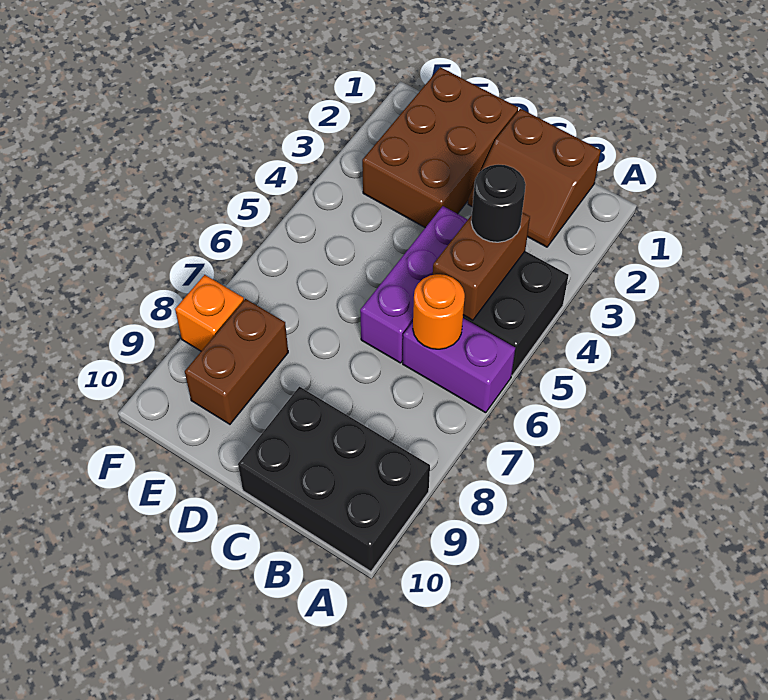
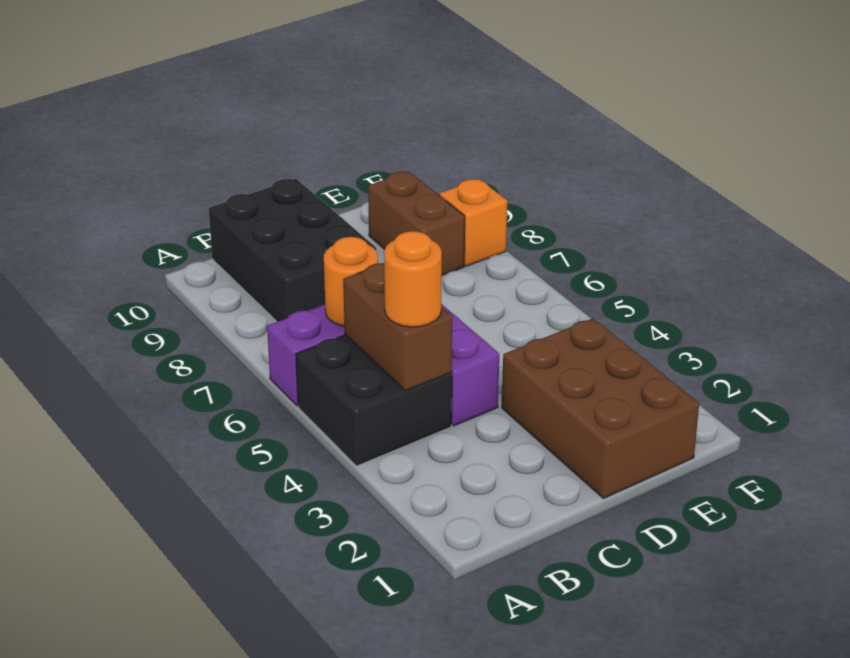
black brick A9:C10 level 1 -> black brick B8:C10 level 1
brown slope B1:C2 level 1 top 1 -> none
black round brick B4 level 3 -> orange round brick B4 level 3

